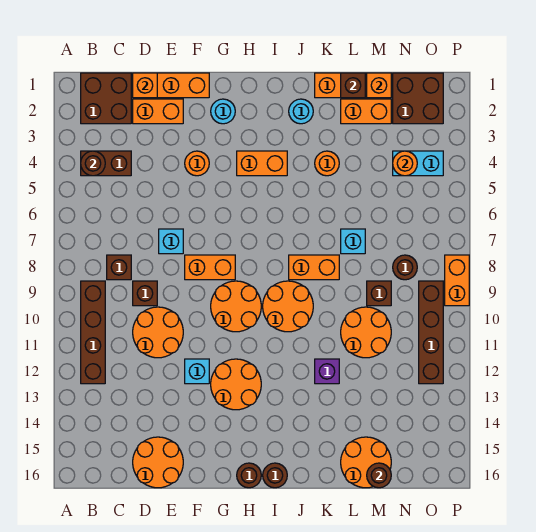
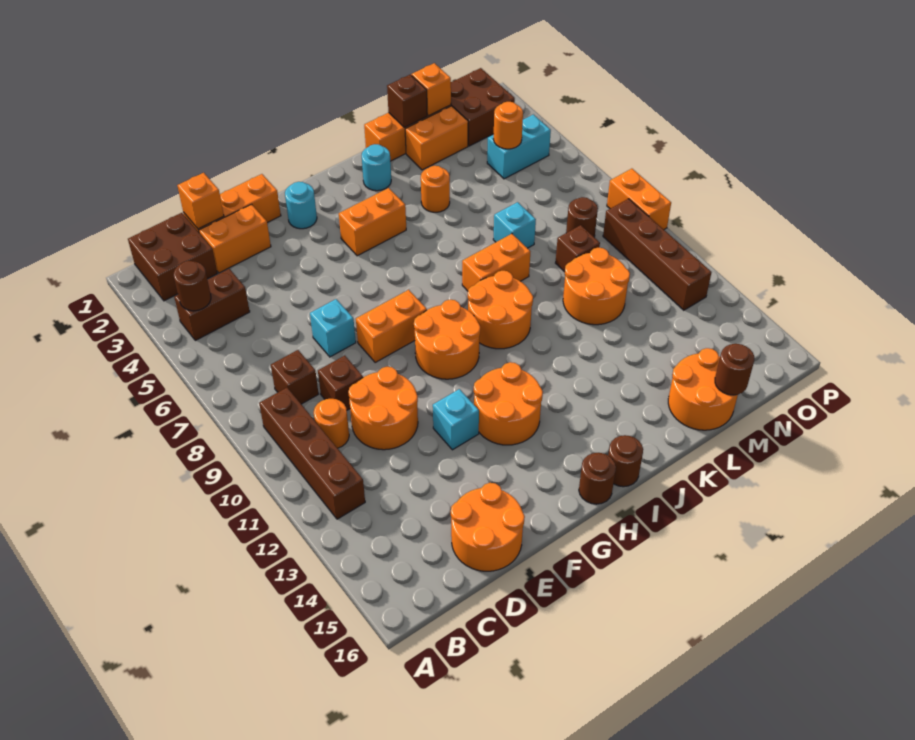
orange round brick F4 level 1 -> orange round brick C10 level 1
purple brick K12 level 1 -> none

